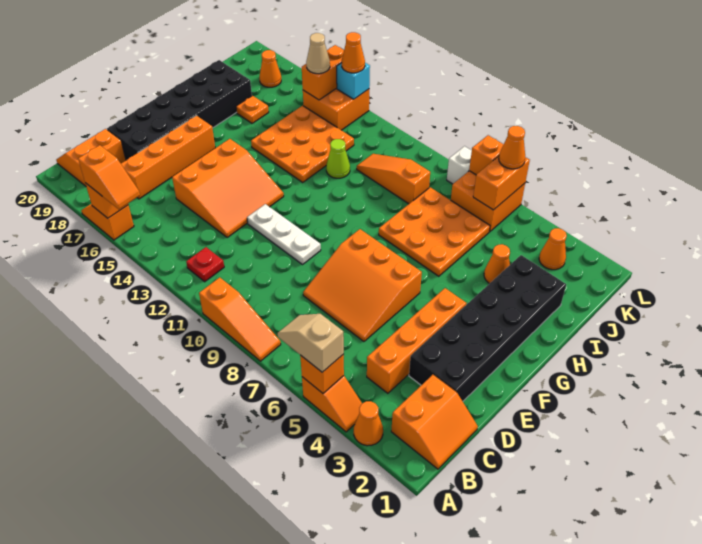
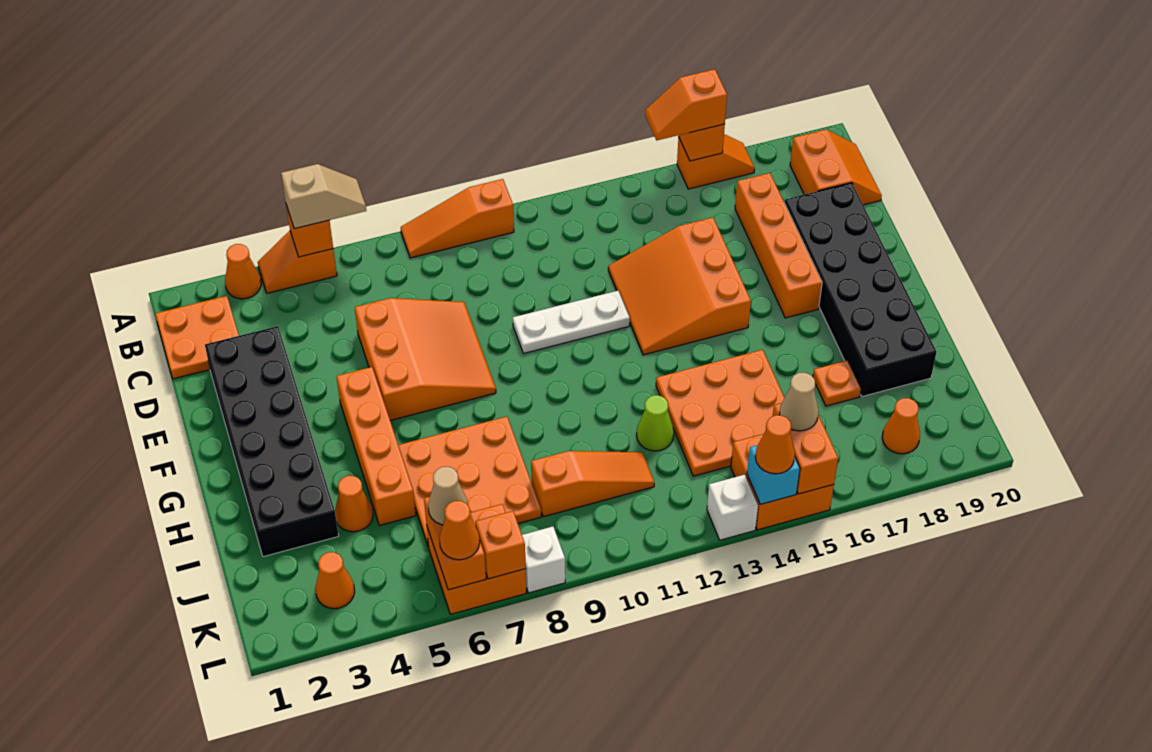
orange slope B1:C2 level 1 top 2 -> orange plate B1:C2 level 1
red plate B12 level 1 -> none
orange brick C4:F4 level 1 -> orange brick F5:I5 level 1
orange slope D6:F8 level 1 top F -> orange slope D6:F8 level 1 top 6
none -> tan cone K6 level 3
none -> white brick L13 level 1

